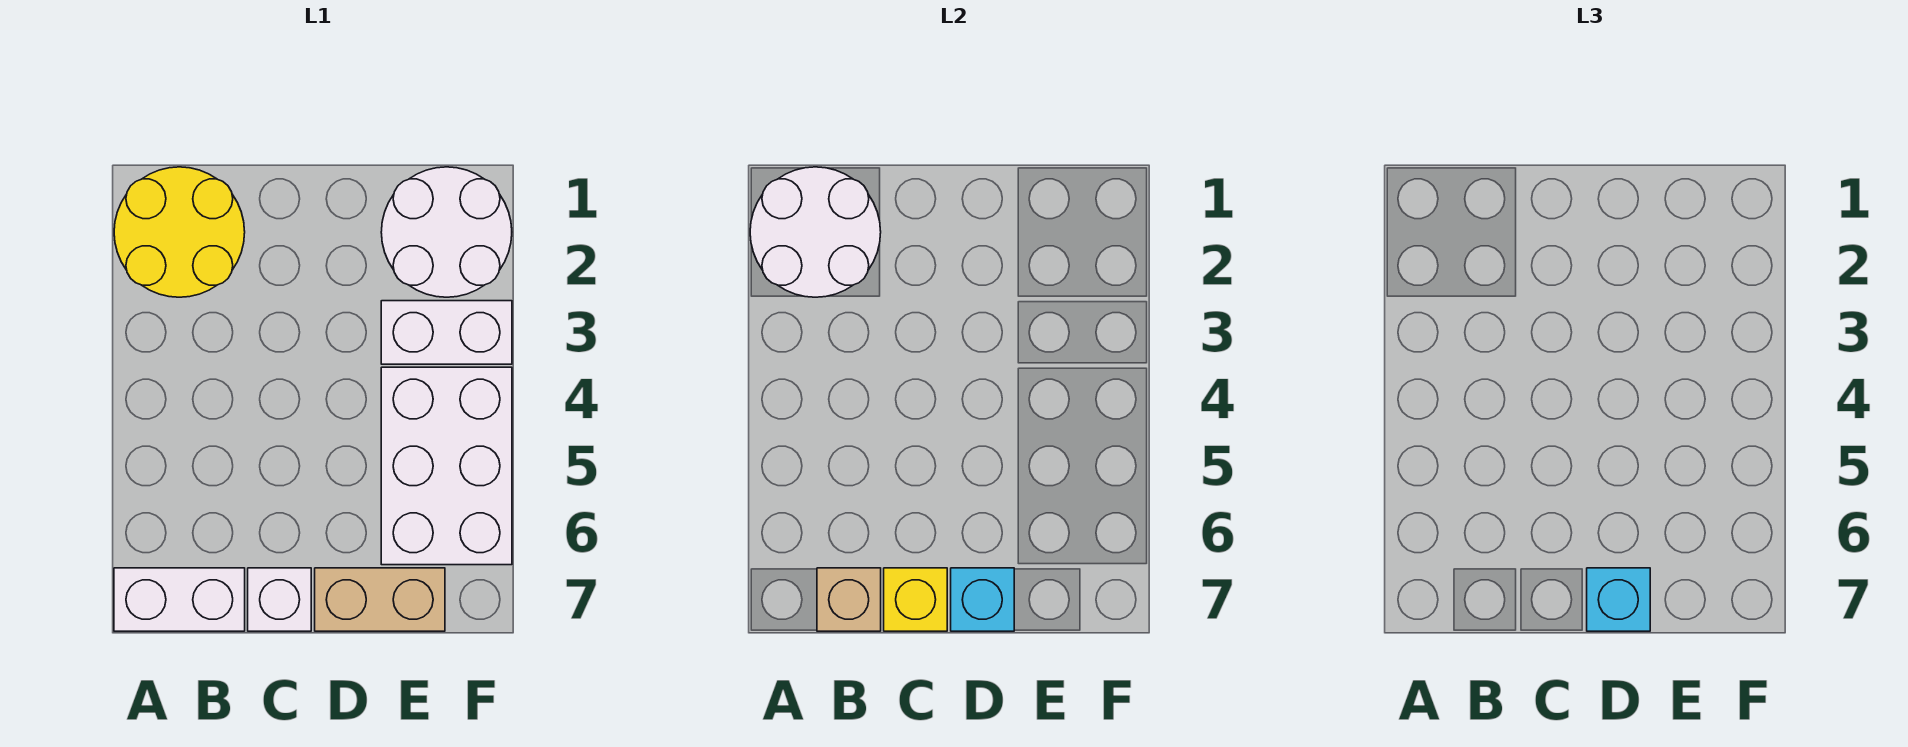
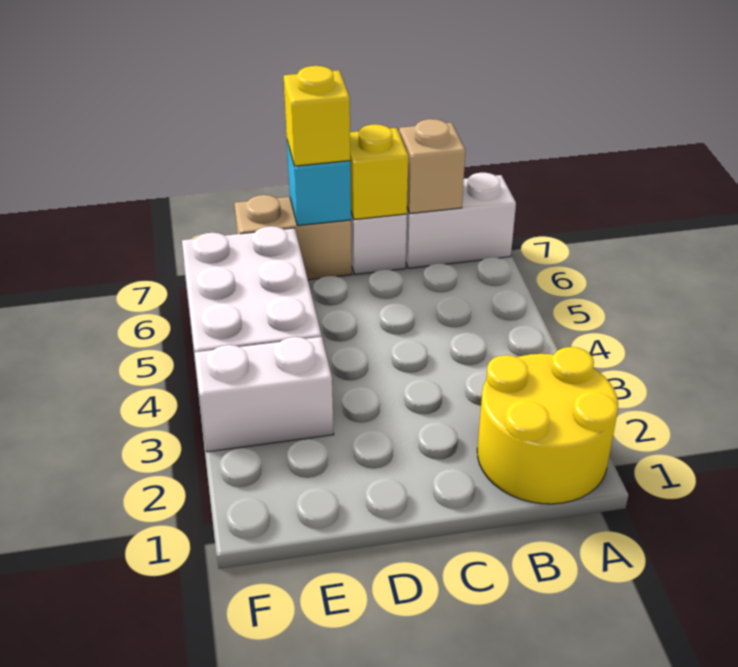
white round brick A1:B2 level 2 -> none
cyan brick D7 level 3 -> yellow brick D7 level 3
white round brick E1:F2 level 1 -> none

